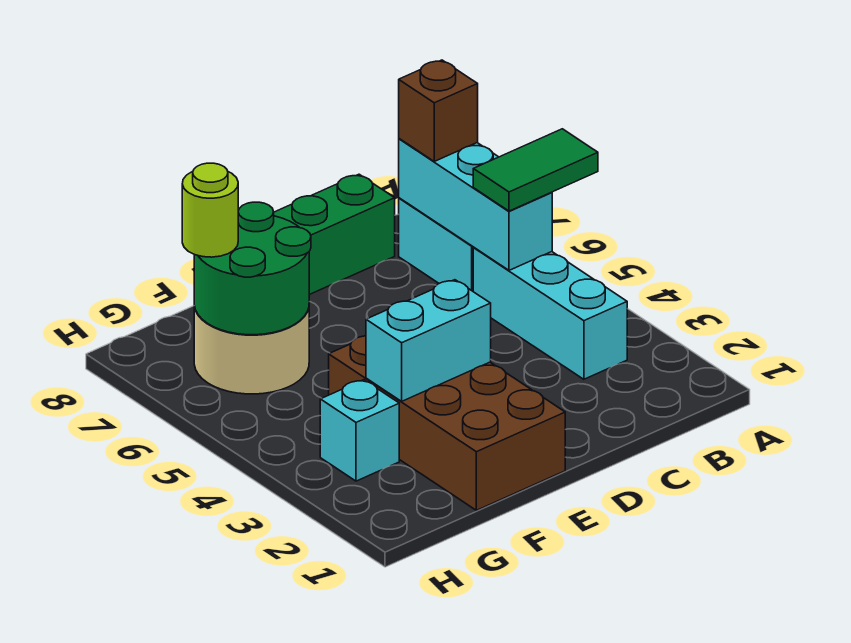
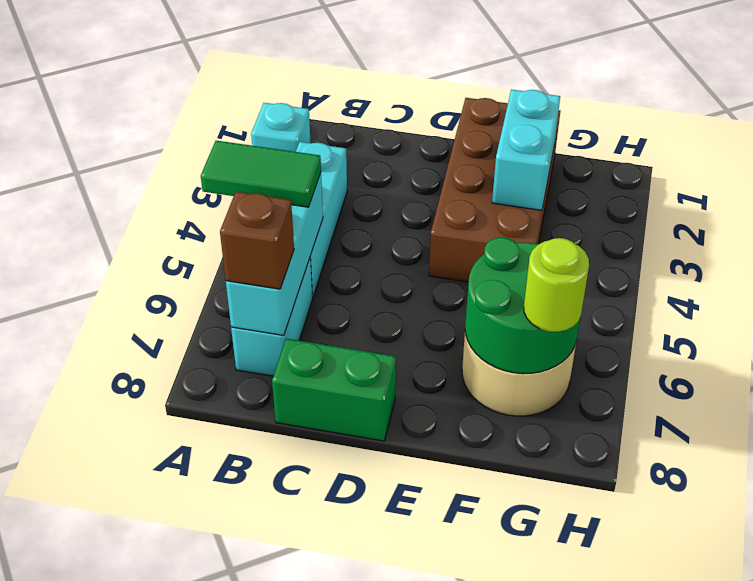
cyan brick E3:F3 level 2 -> cyan brick F2:F3 level 2
cyan brick G3 level 1 -> cyan brick A2 level 1

